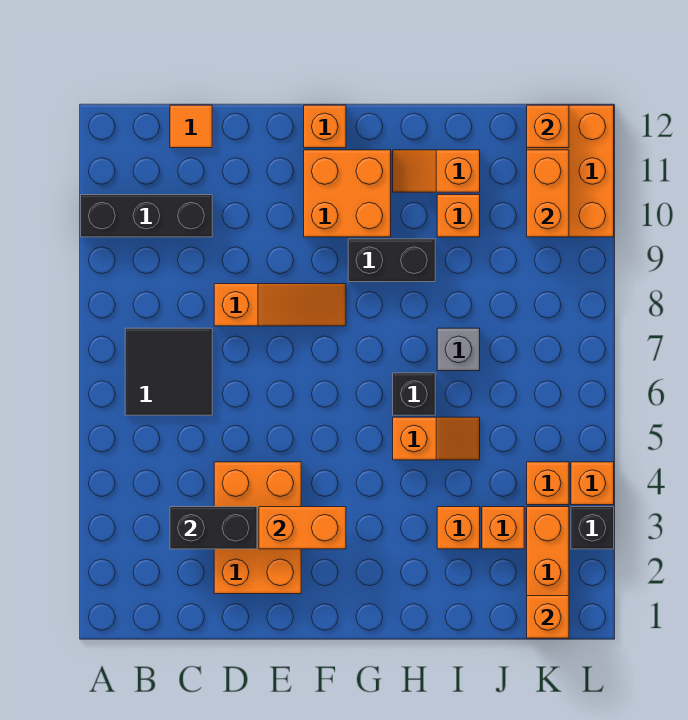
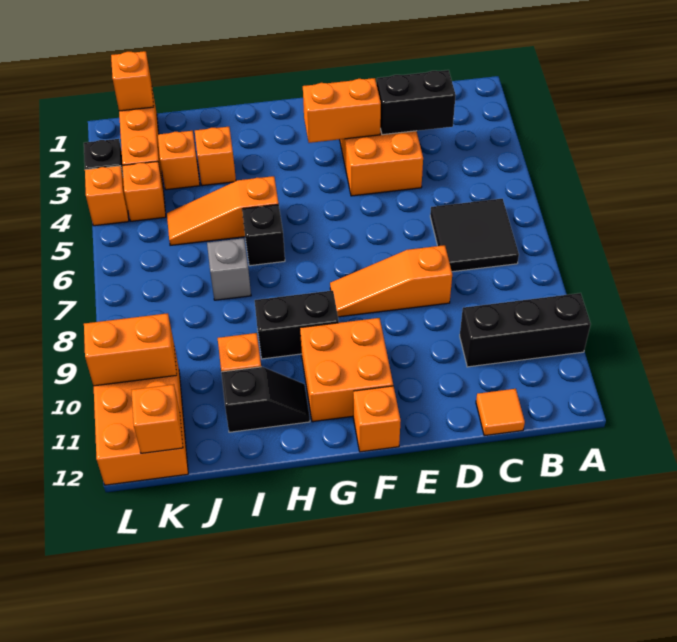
orange slope H5:I5 level 1 top H -> orange slope H5:J5 level 1 top H
orange slope H11:I11 level 1 top I -> black slope H11:I11 level 1 top I
orange brick K10:K11 level 2 -> orange brick K10:L10 level 2

